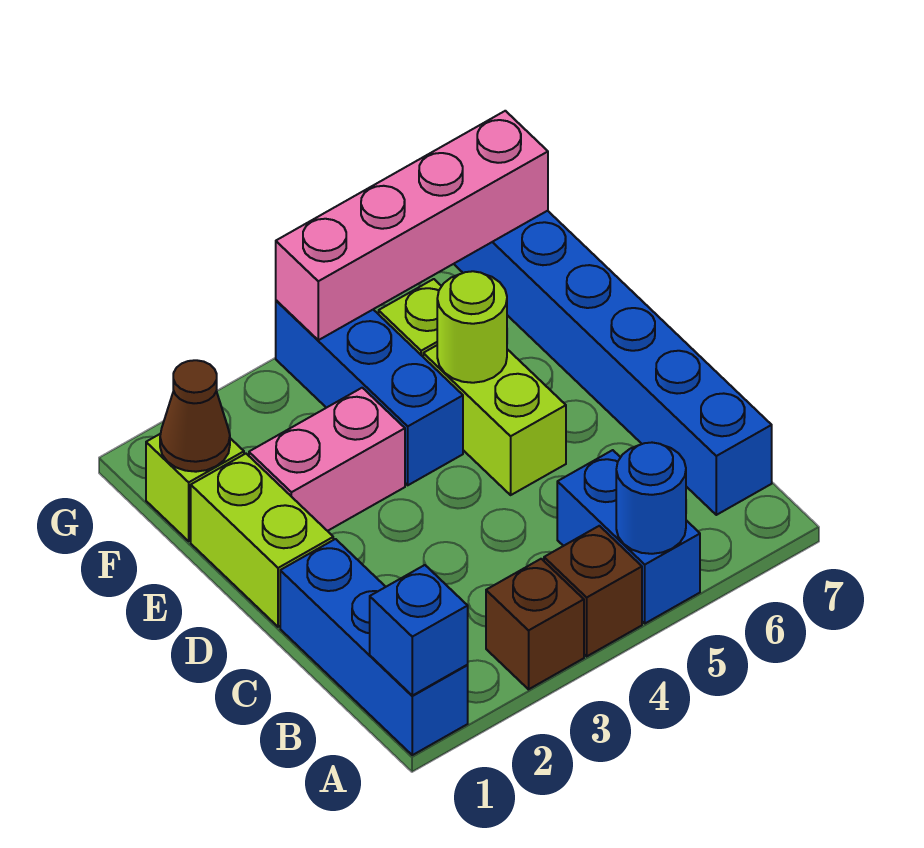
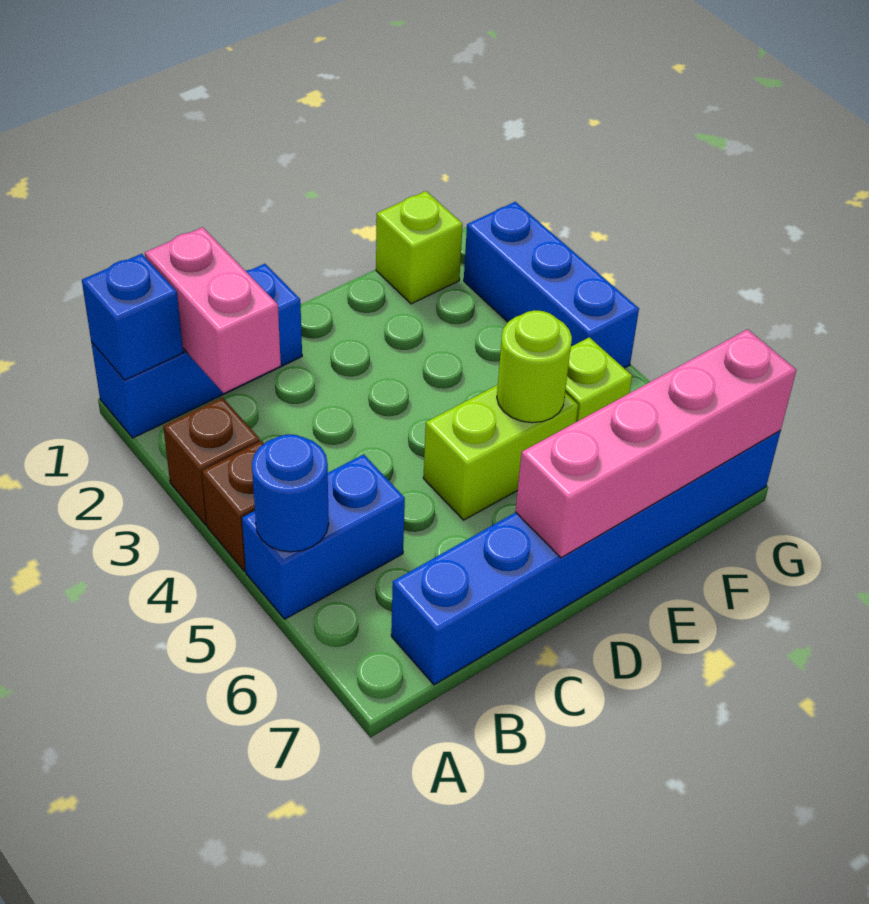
lime brick D1:E1 level 1 -> none
pink brick E2:E3 level 1 -> pink brick B1:B2 level 2
blue brick E4:G4 level 1 -> blue brick G2:G4 level 1
brown cone F1 level 2 -> none
pink brick G4:G7 level 2 -> pink brick D7:G7 level 2

